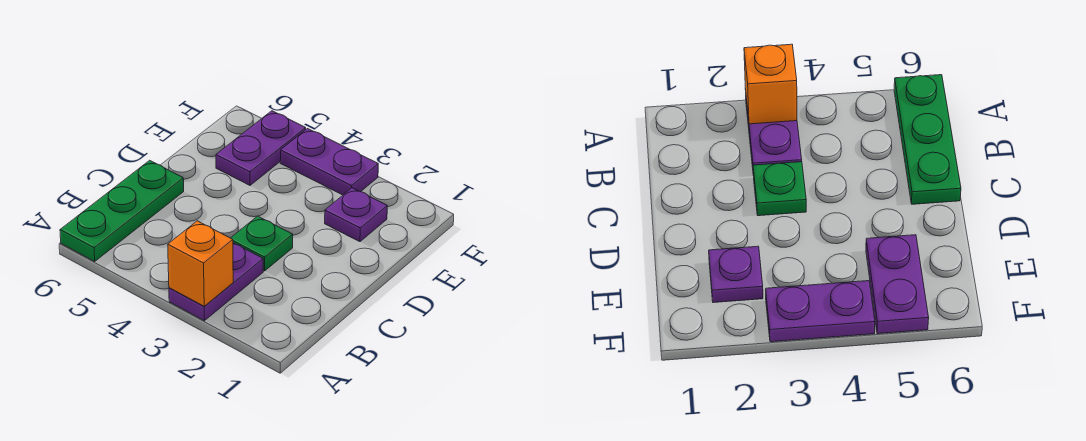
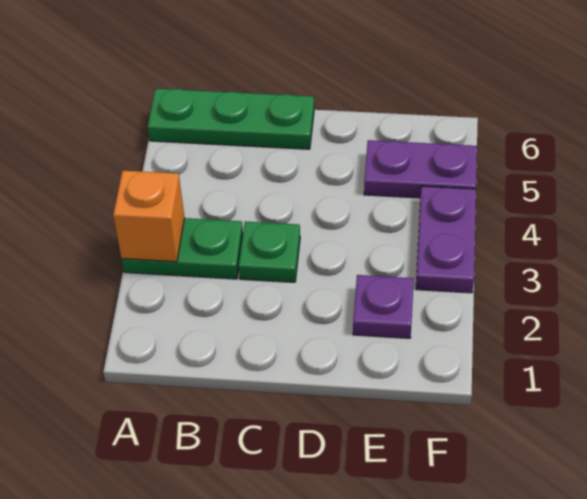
purple plate A3:B3 level 1 -> green plate A3:B3 level 1

